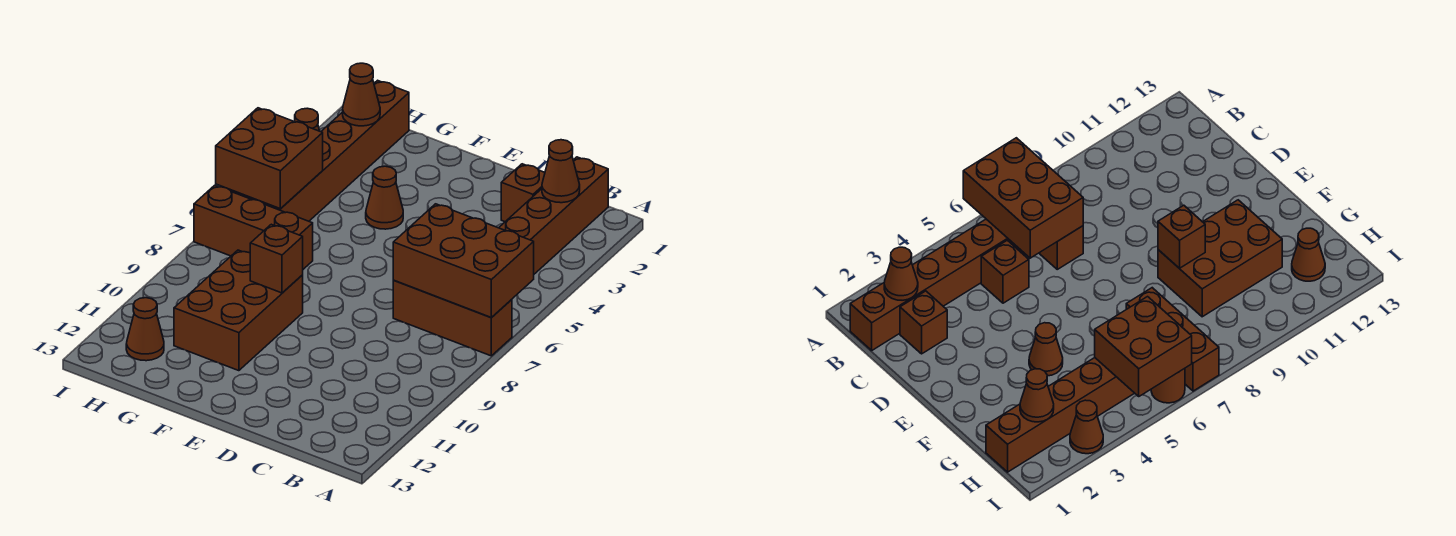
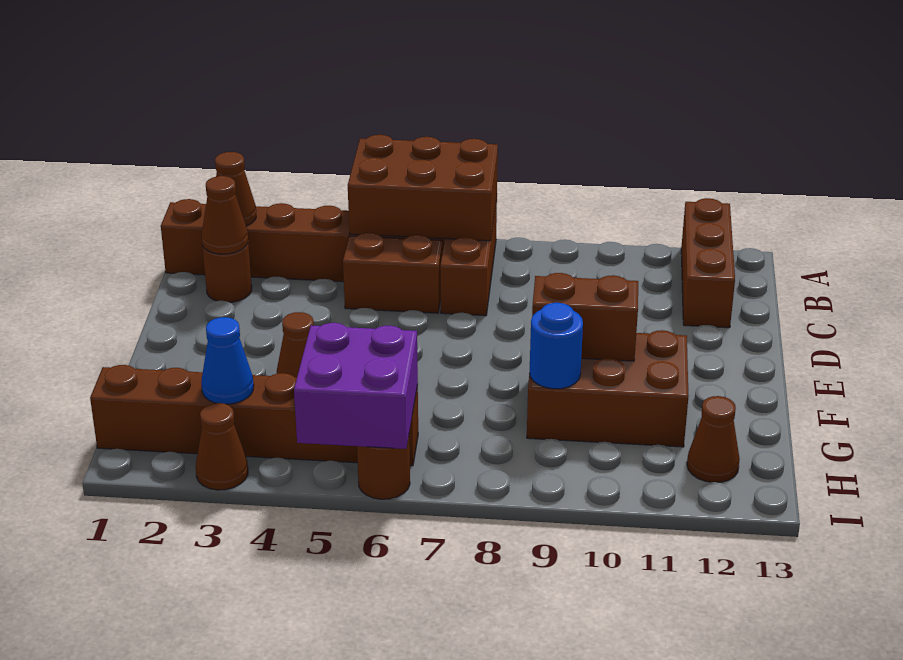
brown brick A6:C7 level 2 -> brown brick A5:B7 level 2
brown brick C2 level 1 -> brown round brick C2 level 1
brown brick C5 level 1 -> brown brick C5:C6 level 1
brown brick F9 level 2 -> brown brick F9:F10 level 2
brown brick G7:I7 level 1 -> brown brick A12:C12 level 1
none -> blue round brick G9 level 2
brown cone H2 level 2 -> brown cone C2 level 2
none -> blue cone H3 level 2
brown brick H5:I6 level 2 -> purple brick H5:I6 level 2

